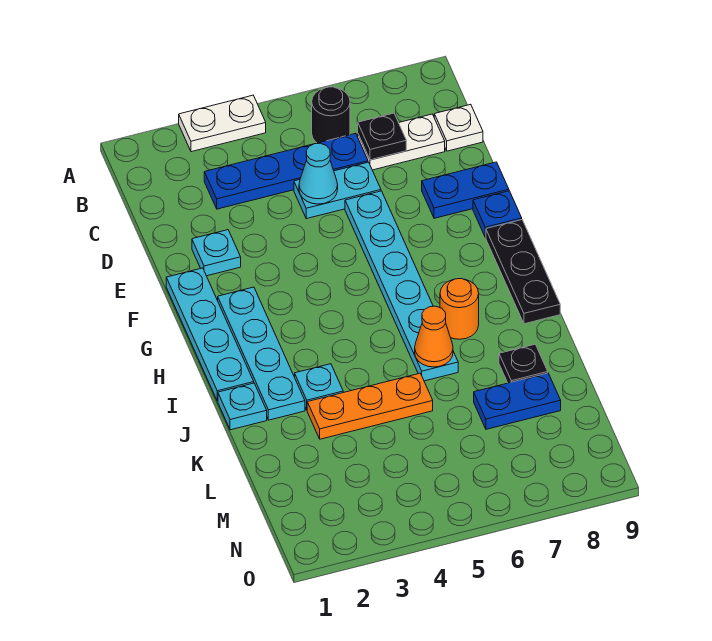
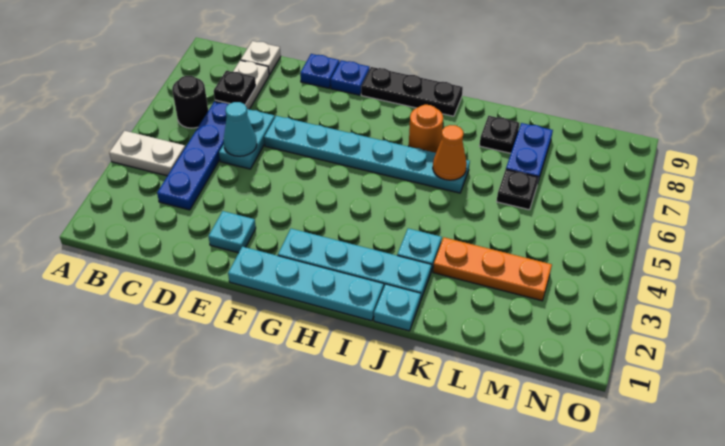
white plate A3:A4 level 1 -> white plate A4:B4 level 1
blue plate E8:E9 level 1 -> blue plate E9 level 1
orange plate K3:K5 level 1 -> orange plate K3:M3 level 1
none -> black plate L6 level 1

